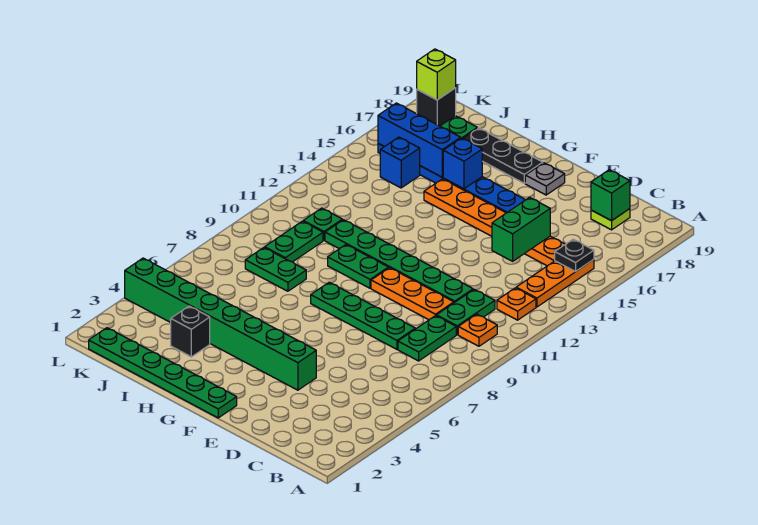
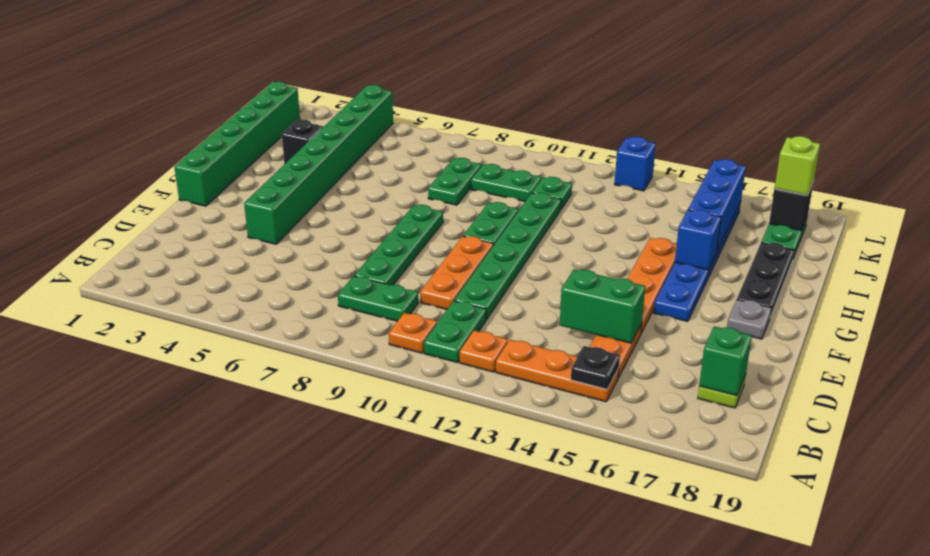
green plate C10:C11 level 1 -> green plate B11:C11 level 1
green plate F1:K1 level 1 -> green brick F1:K1 level 1
blue brick J15 level 1 -> blue brick L13 level 1

